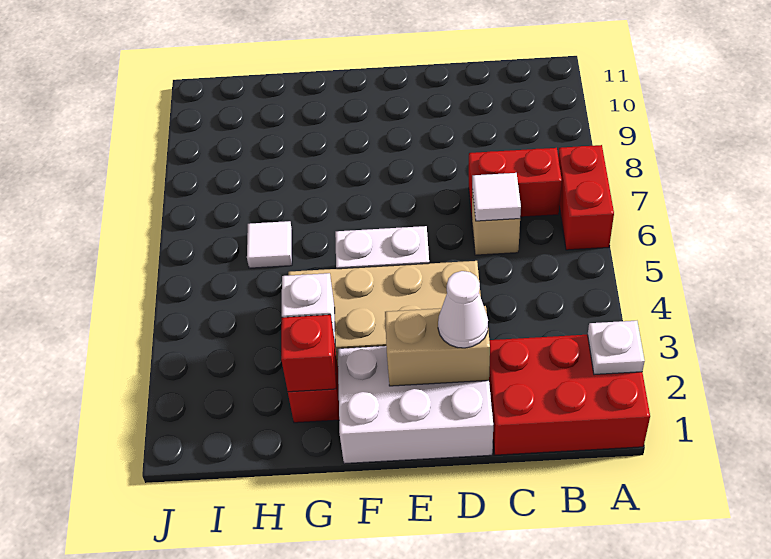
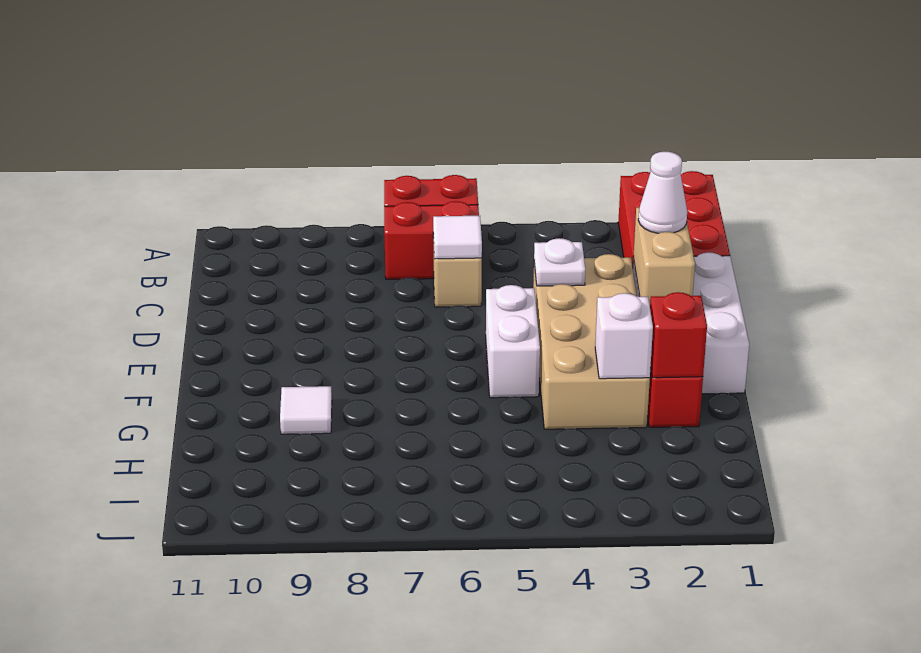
white plate A2 level 2 -> white plate D4 level 2
red brick B7:C7 level 1 -> red brick B6:B7 level 1
white tile H6 level 1 -> white tile G9 level 1

